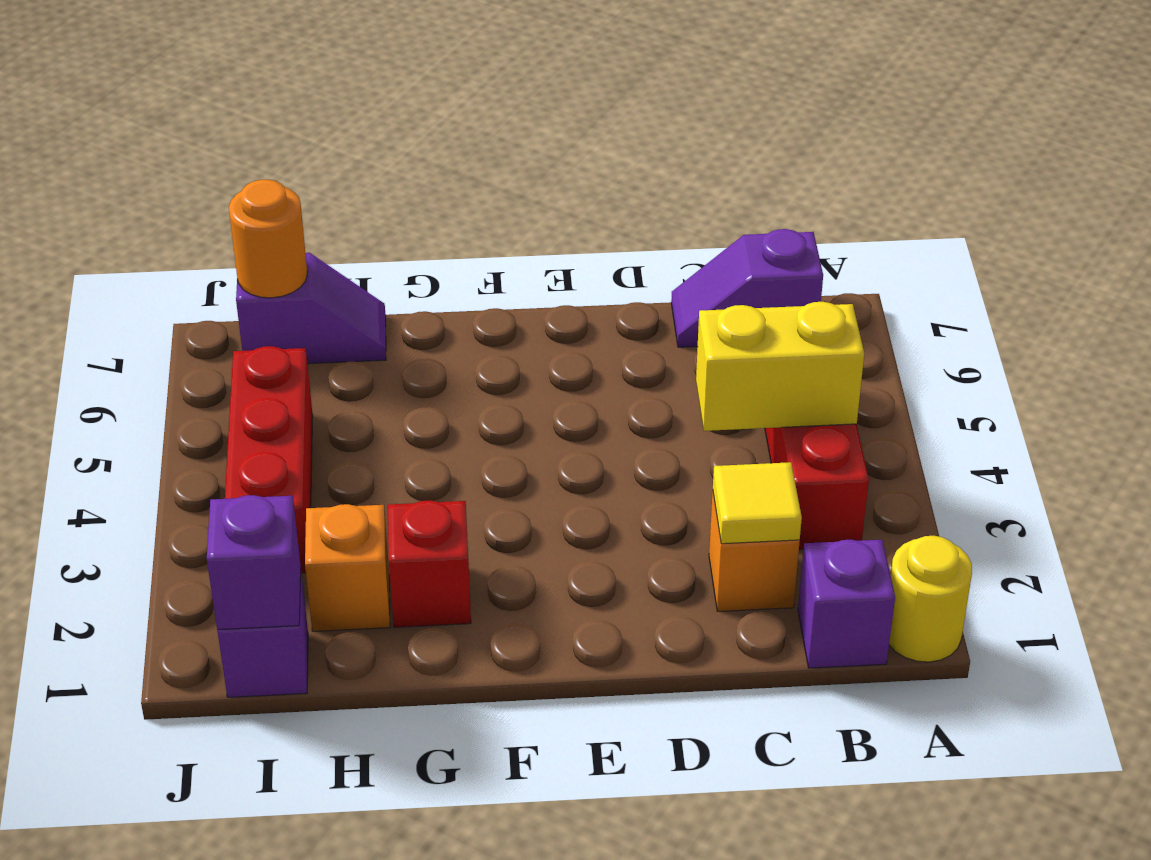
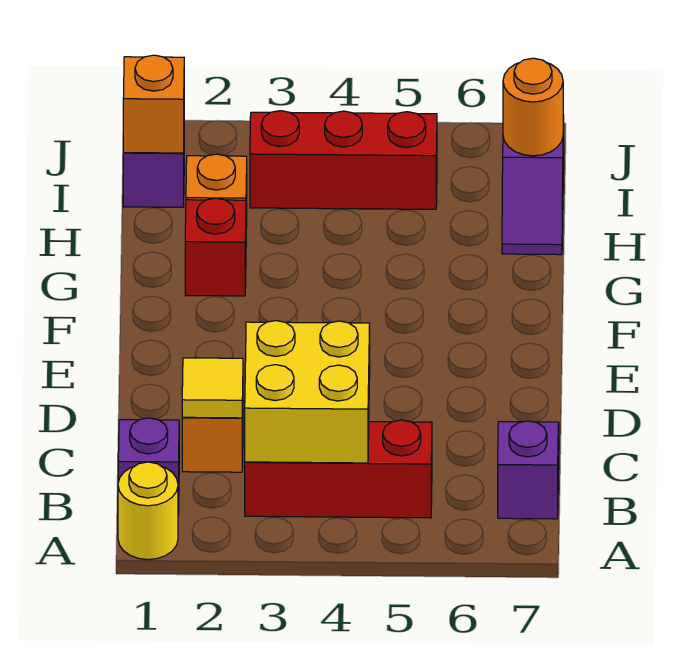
yellow brick B4:C4 level 2 -> yellow brick B3:C4 level 2
purple brick I1 level 2 -> orange brick I1 level 2

